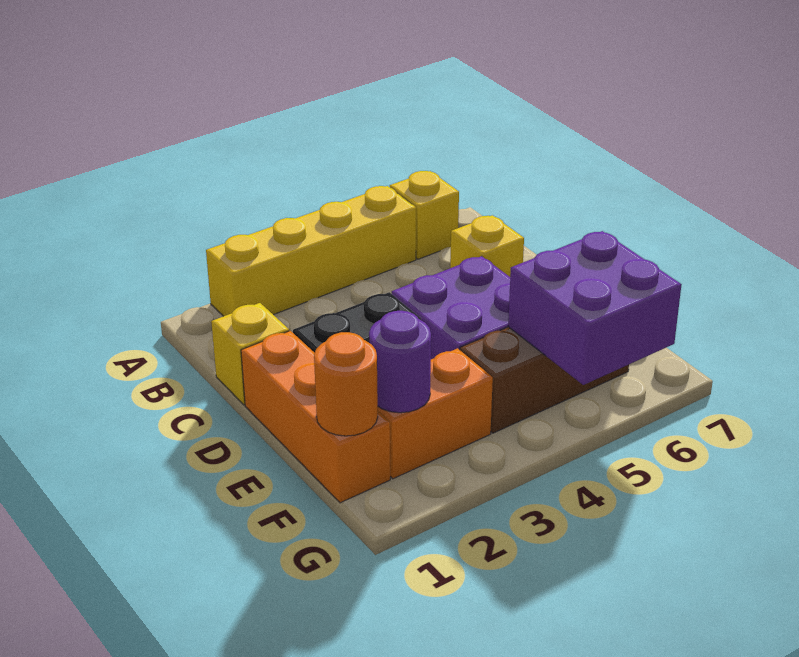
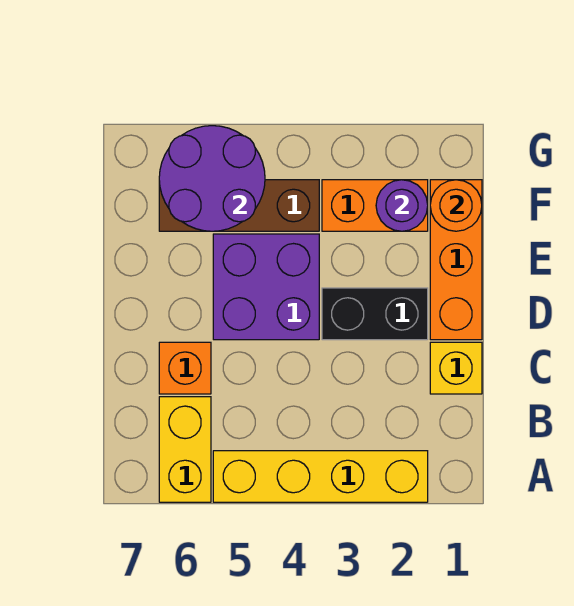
yellow brick A6 level 1 -> yellow brick A6:B6 level 1
yellow brick C6 level 1 -> orange brick C6 level 1
purple brick F5:G6 level 2 -> purple round brick F5:G6 level 2

